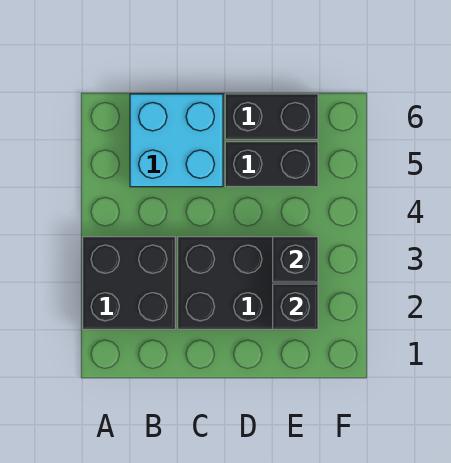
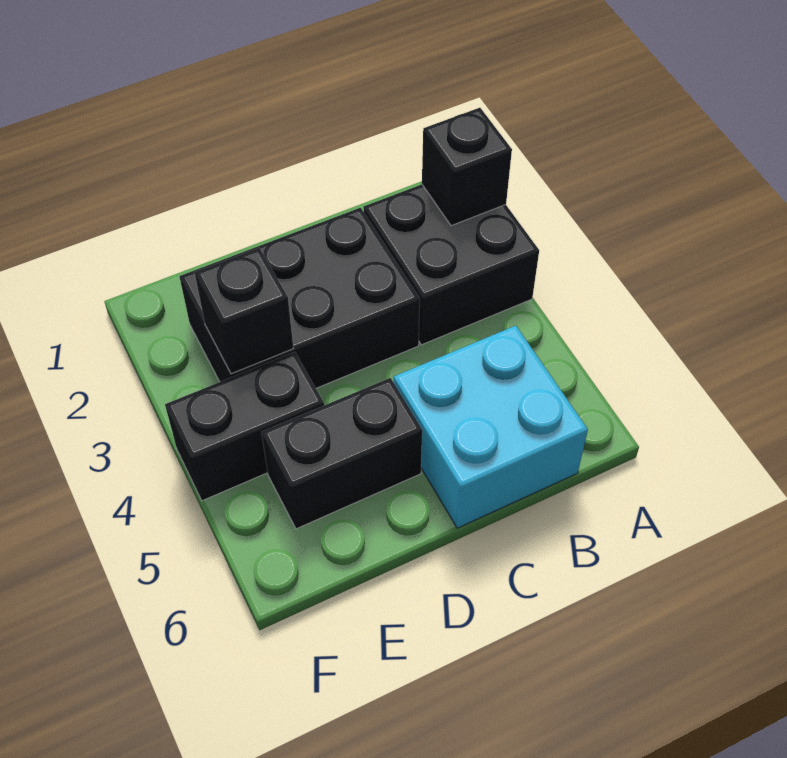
black brick D6:E6 level 1 -> black brick E4:F4 level 1
black brick E2 level 2 -> black brick A2 level 2

